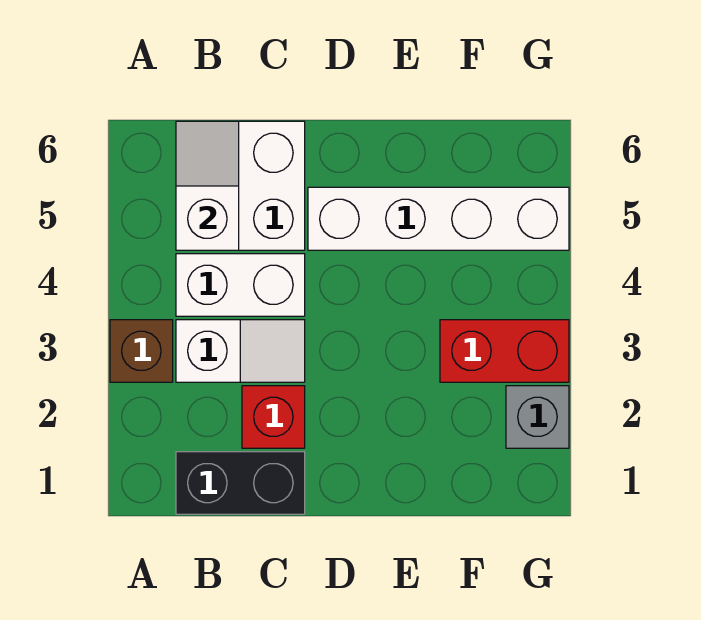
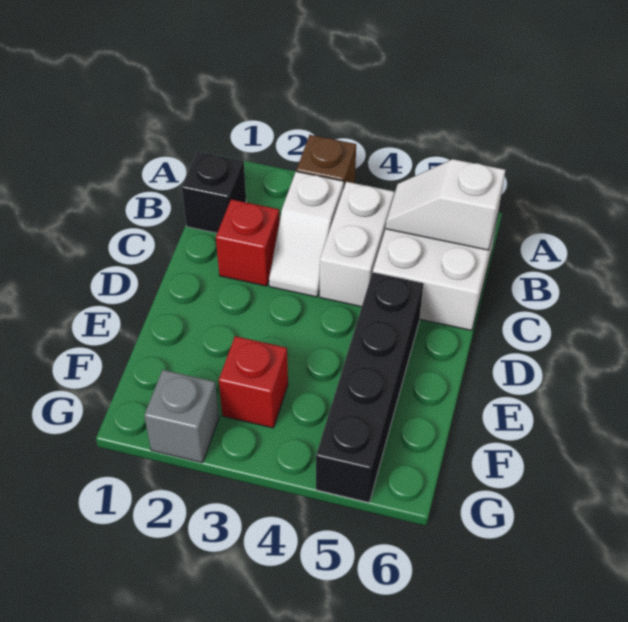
black brick B1:C1 level 1 -> black brick B1 level 1
white slope B5:B6 level 2 top 5 -> white slope B5:B6 level 2 top 6
white brick D5:G5 level 1 -> black brick D5:G5 level 1
red brick F3:G3 level 1 -> red brick F3 level 1

